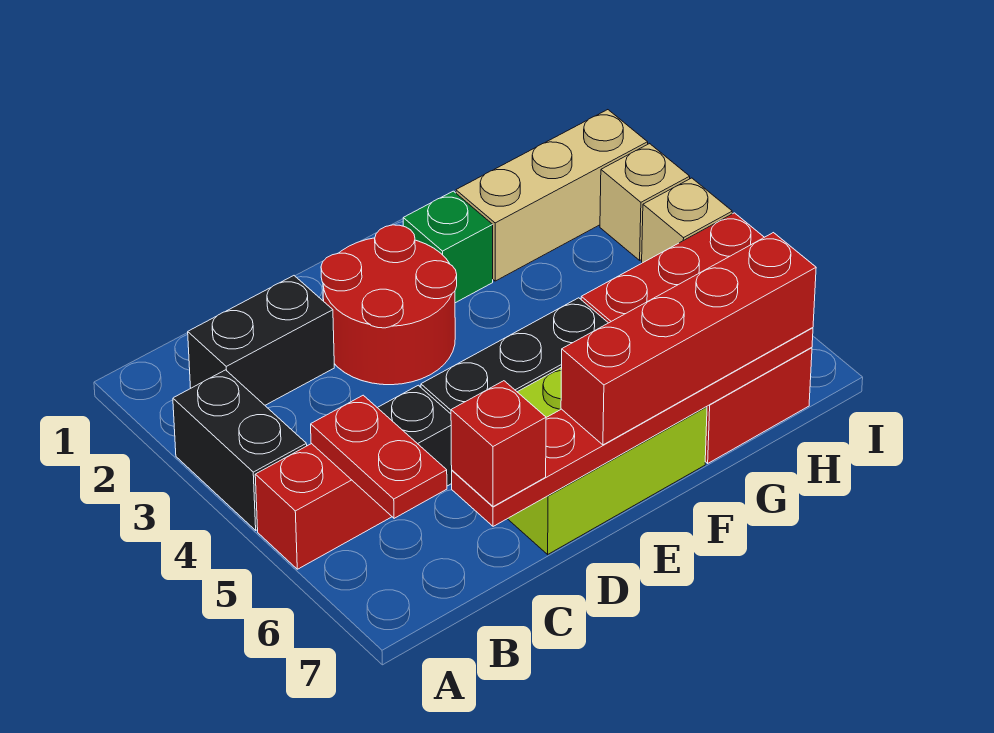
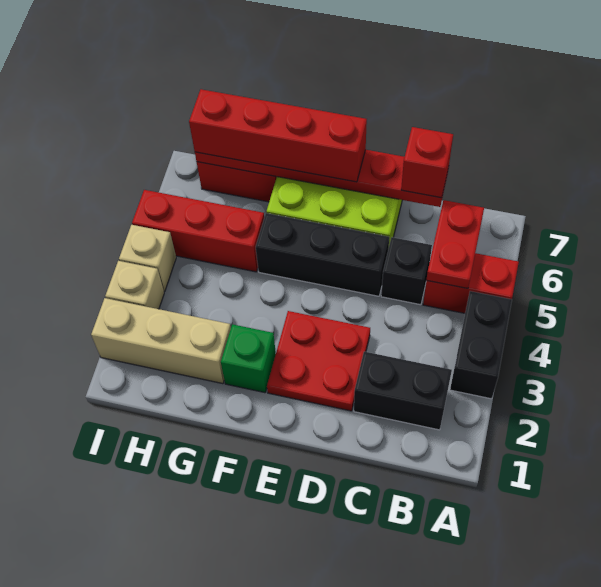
red round brick D2:E3 level 1 -> red plate D2:E3 level 1

